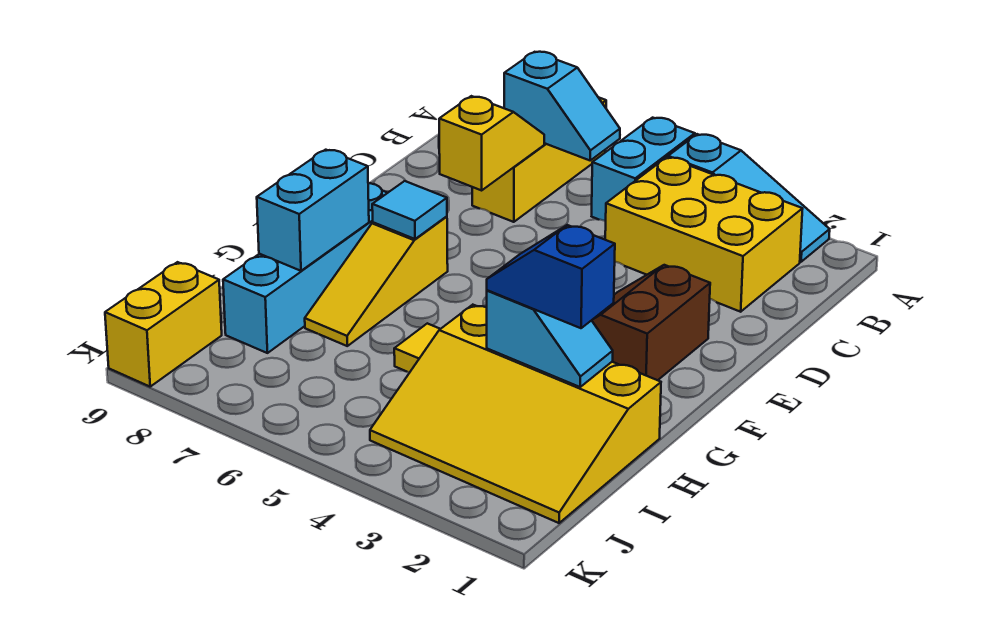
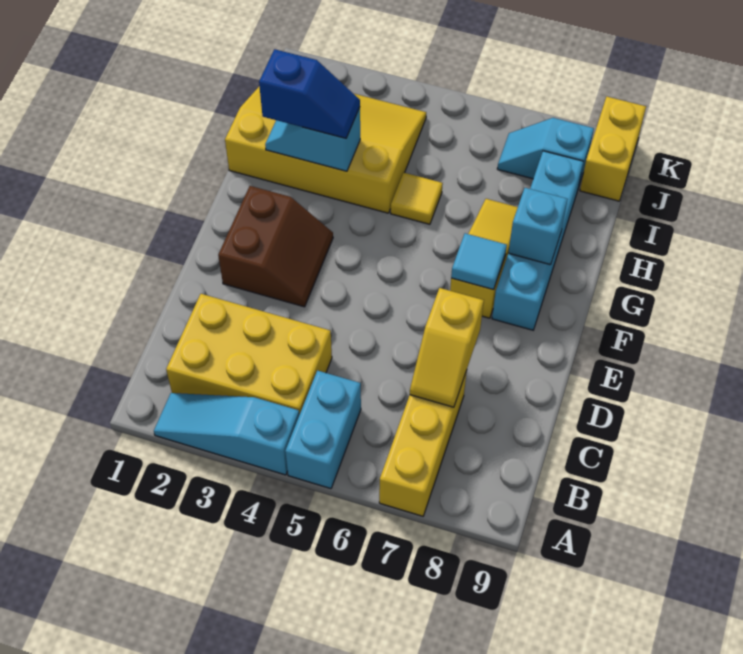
cyan slope B6:B7 level 2 top 7 -> cyan slope J7:J8 level 1 top 8
cyan brick G8:H8 level 2 -> cyan brick G8 level 2

